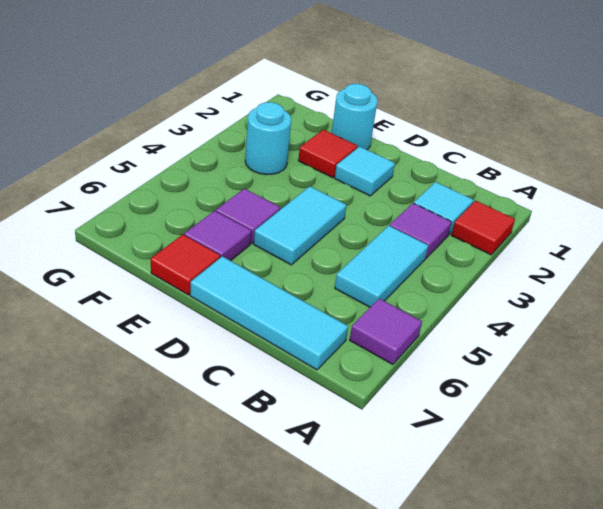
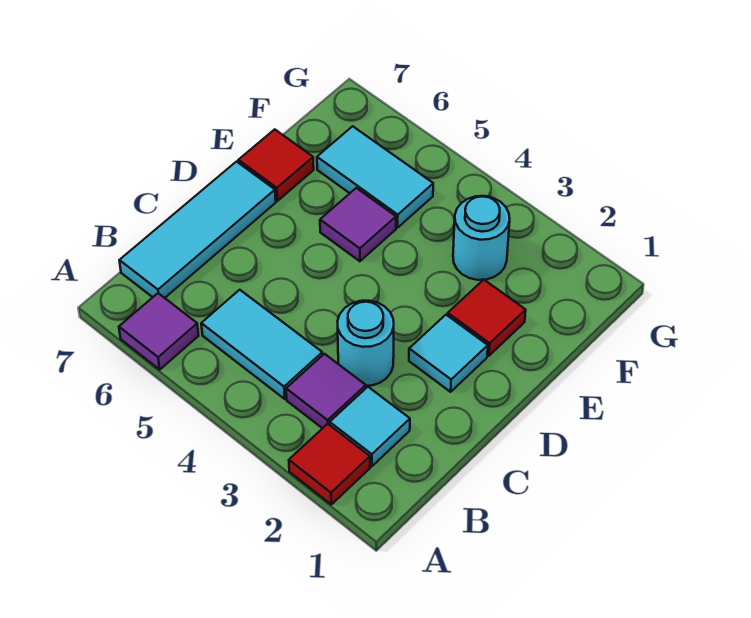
cyan tile D4:D5 level 1 -> cyan tile F5:F6 level 1
cyan round brick E1 level 1 -> cyan round brick C3 level 1
purple tile E6 level 1 -> none

